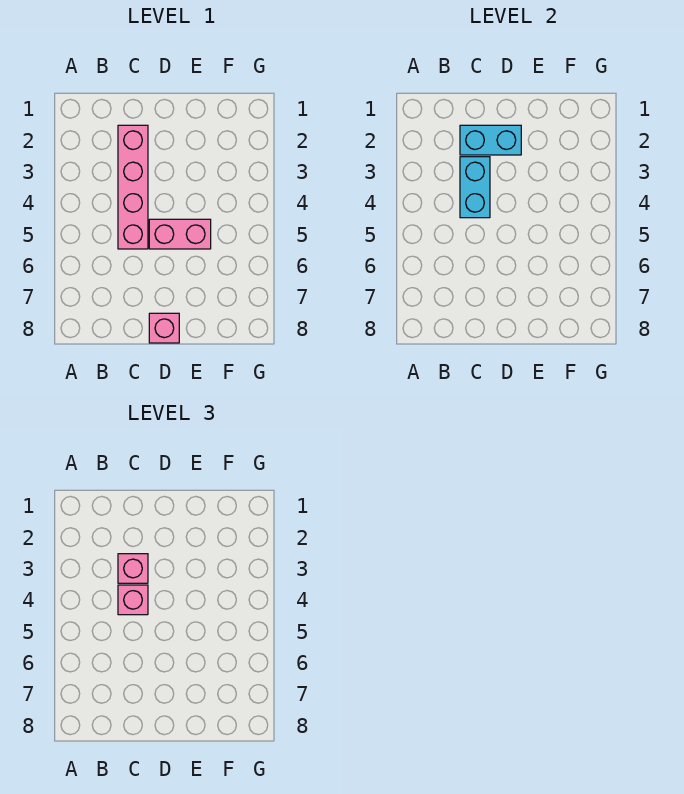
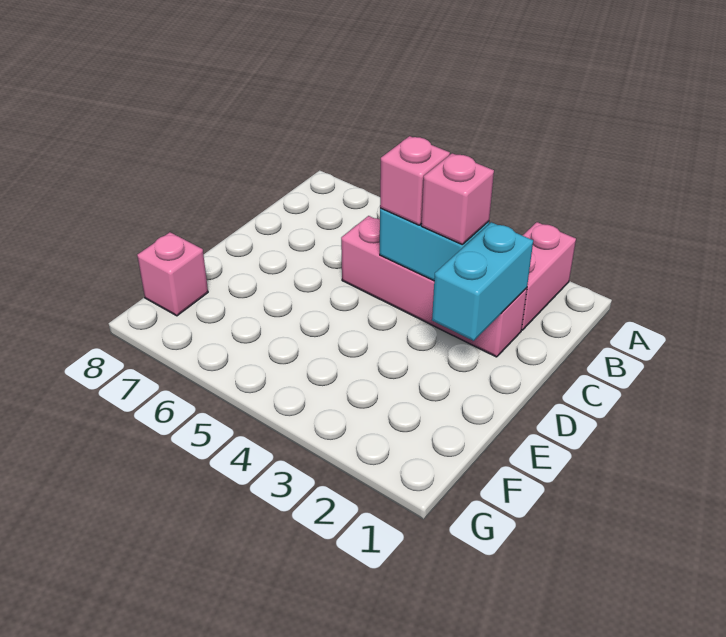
pink brick D5:E5 level 1 -> pink brick A2:B2 level 1
pink brick D8 level 1 -> pink brick F8 level 1

